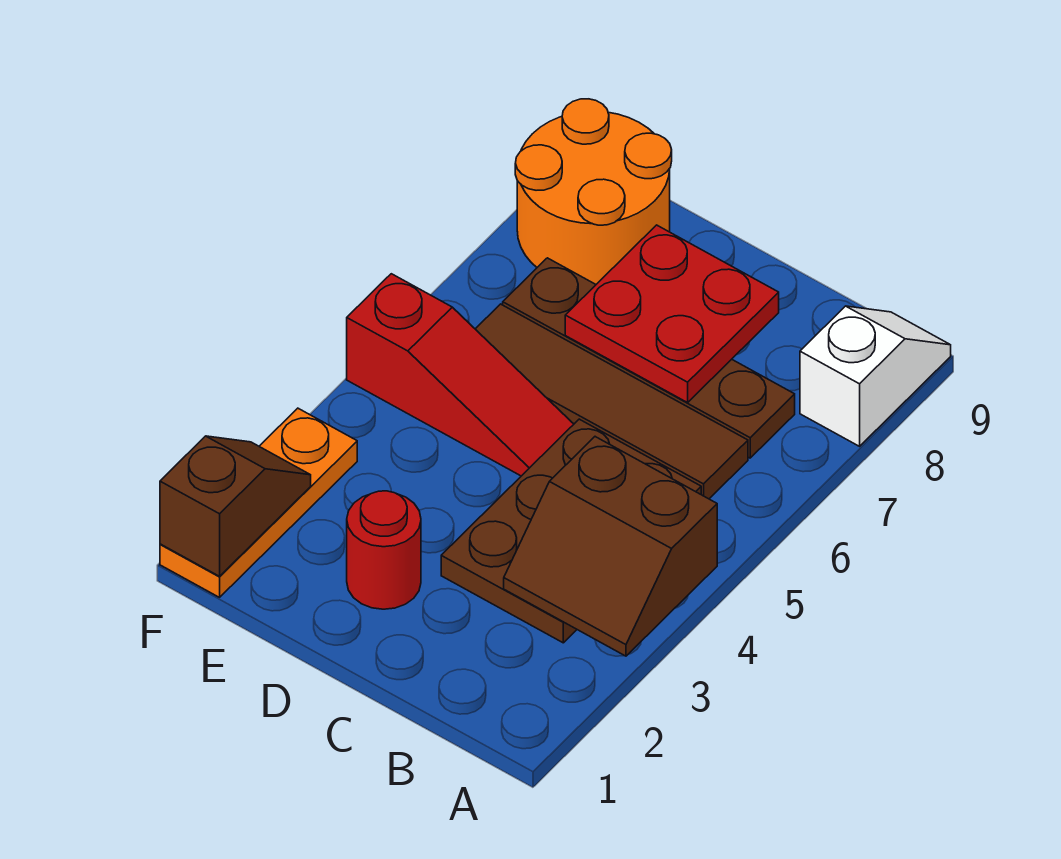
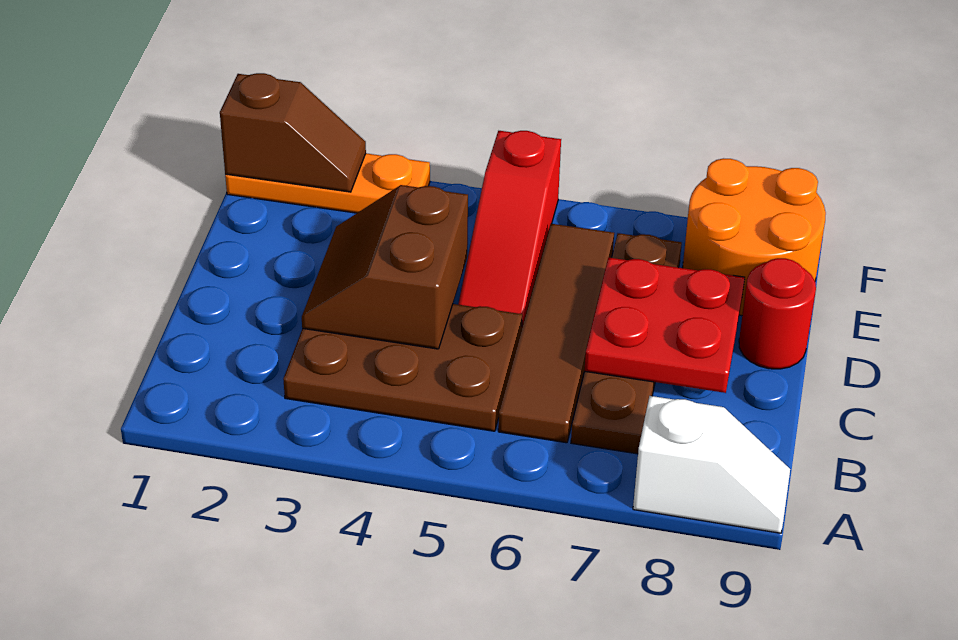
brown slope A3:B4 level 2 top 4 -> brown slope C3:D4 level 2 top 4
red round brick D2 level 1 -> red round brick D9 level 1

